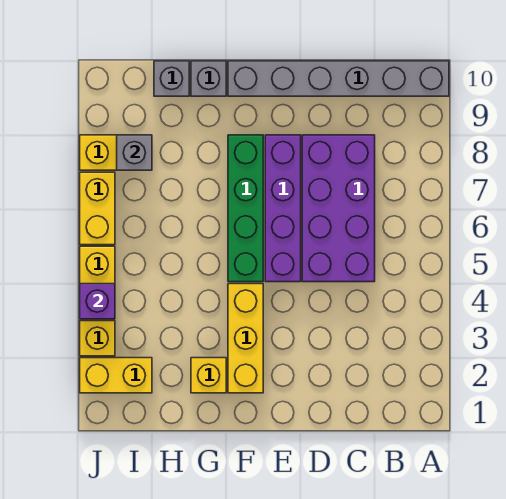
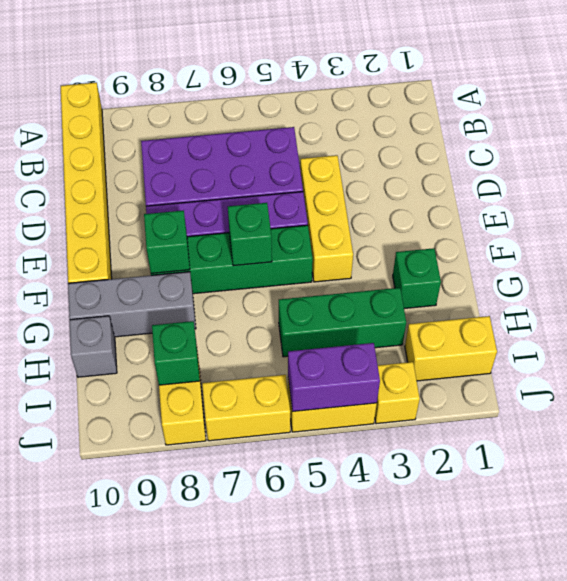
grey brick A10:F10 level 1 -> yellow brick A10:F10 level 1
yellow brick F2:F4 level 1 -> yellow brick D4:F4 level 1
none -> green brick F6 level 2
none -> green brick F8 level 2
yellow brick G2 level 1 -> green brick G2 level 1
grey brick G10 level 1 -> grey brick G8:G10 level 1
none -> green brick H3:H5 level 1
yellow brick I2:J2 level 1 -> yellow brick I1:I2 level 1
grey brick I8 level 2 -> green brick I8 level 2
purple brick J4 level 2 -> purple brick J4:J5 level 2

